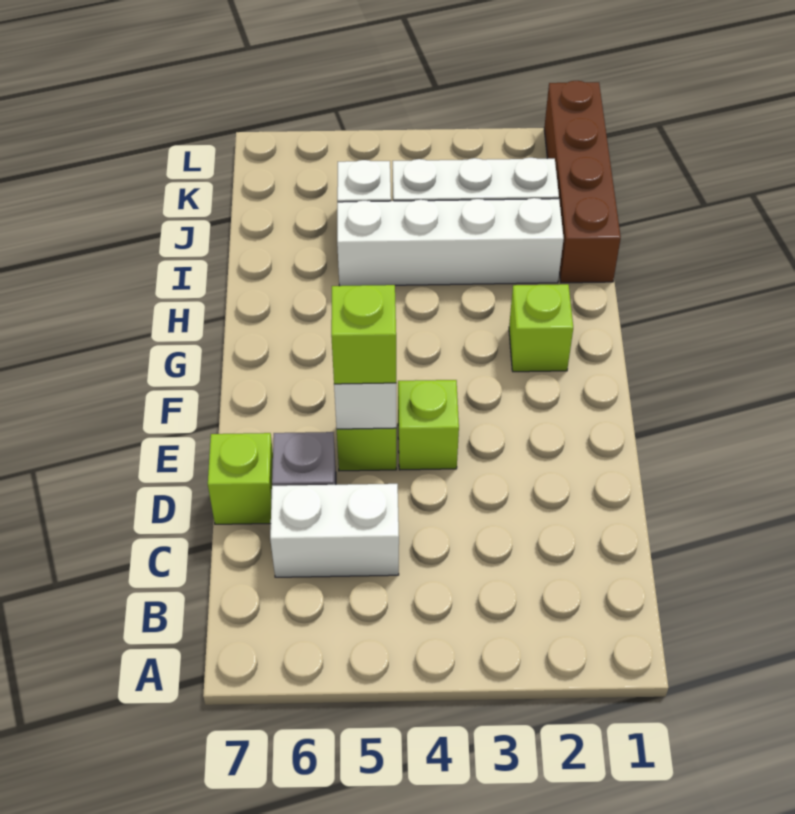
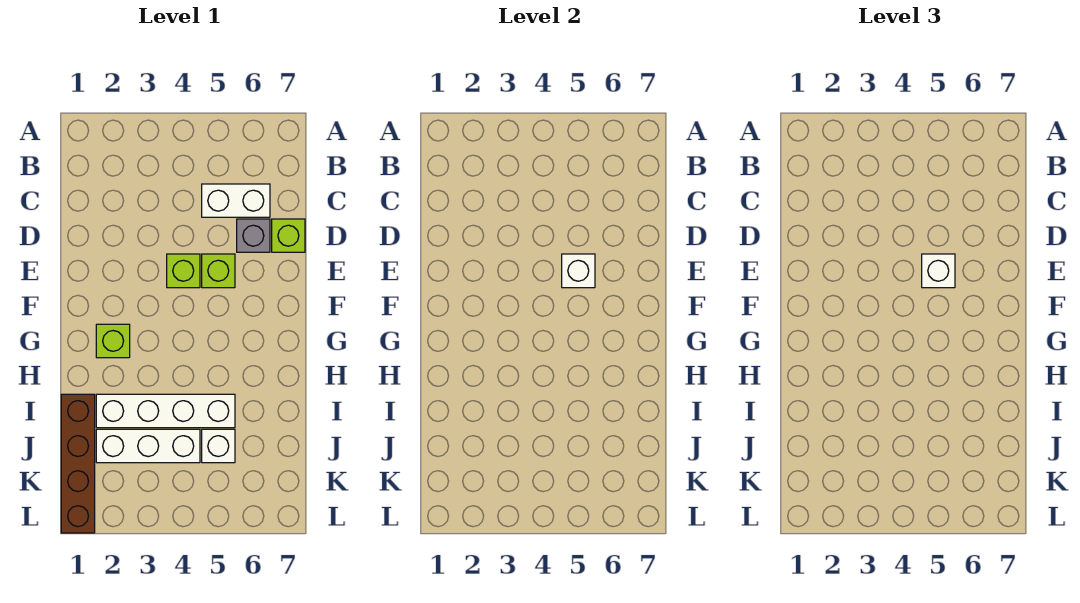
lime brick E5 level 3 -> white brick E5 level 3

